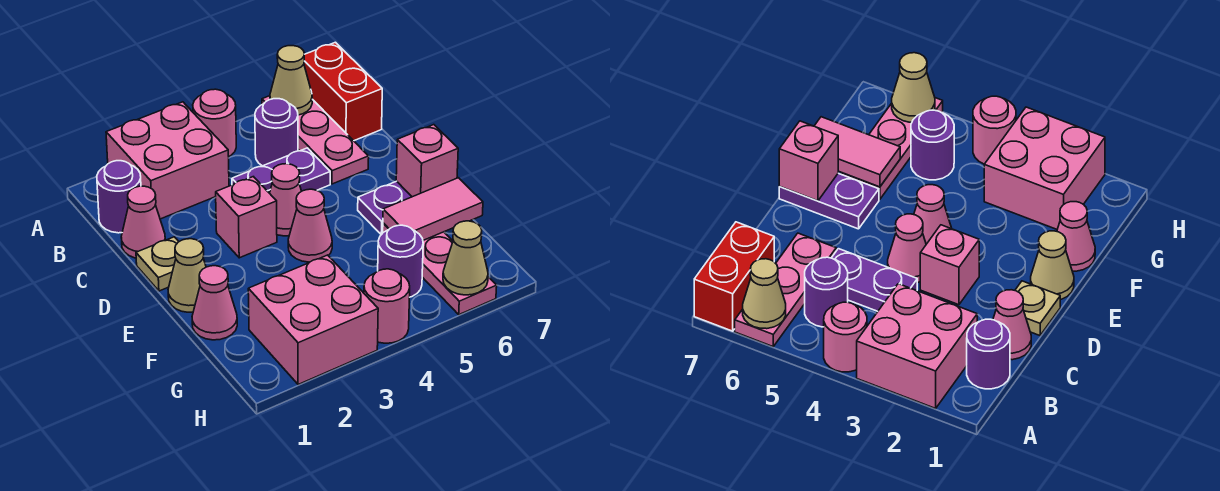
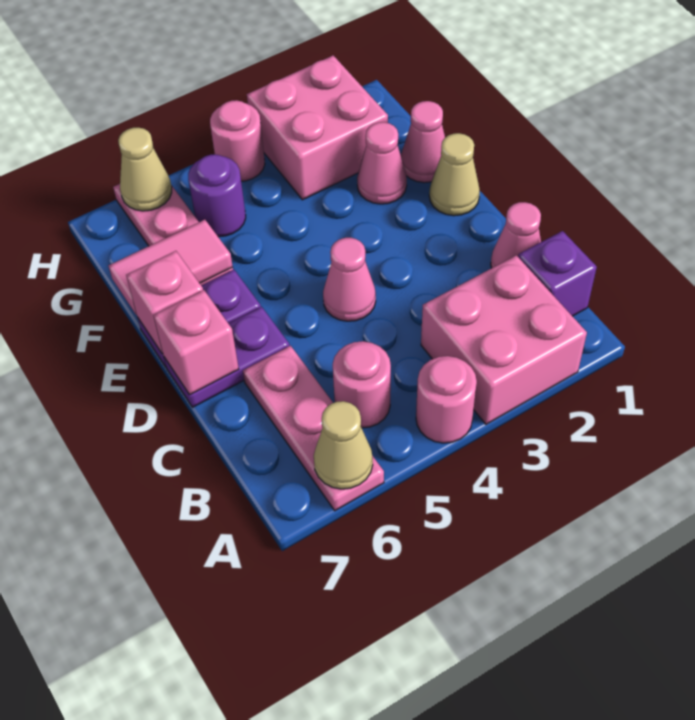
red brick A7:B7 level 1 -> none
purple round brick B1 level 1 -> purple brick B1 level 1
purple round brick B5 level 1 -> pink round brick B5 level 1
purple plate C4:C5 level 1 -> purple plate D6:D7 level 1
tan plate D1 level 1 -> none
pink brick D3 level 1 -> pink brick D7 level 2
pink cone E4 level 1 -> pink cone F2 level 1

